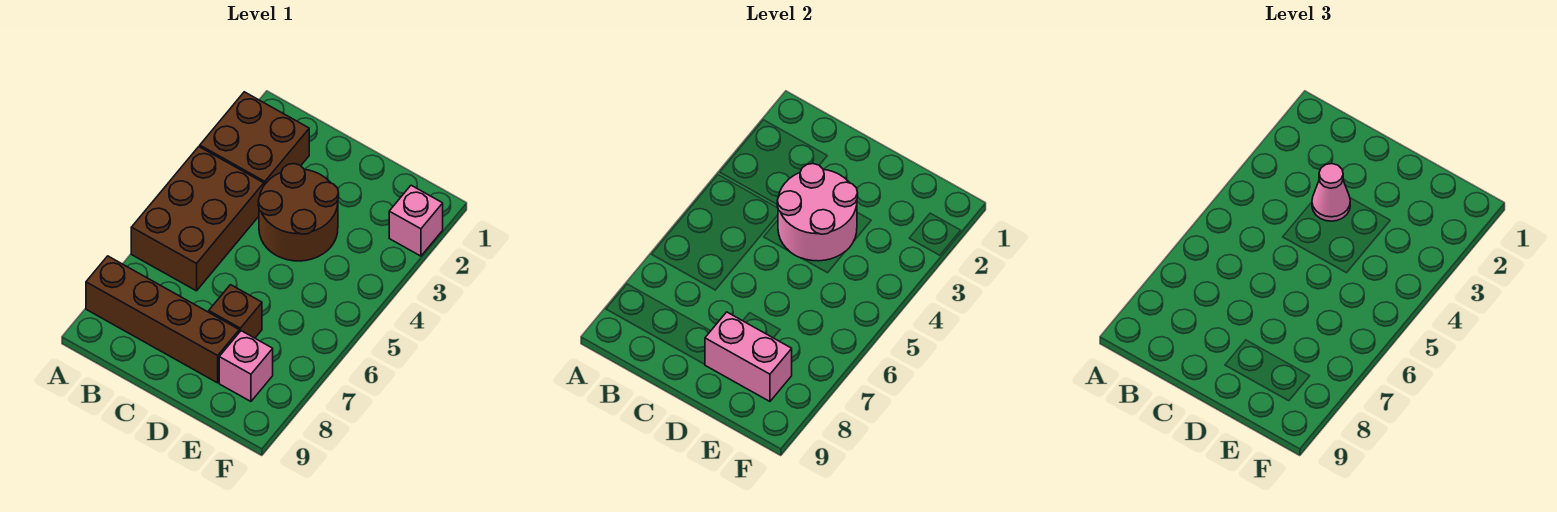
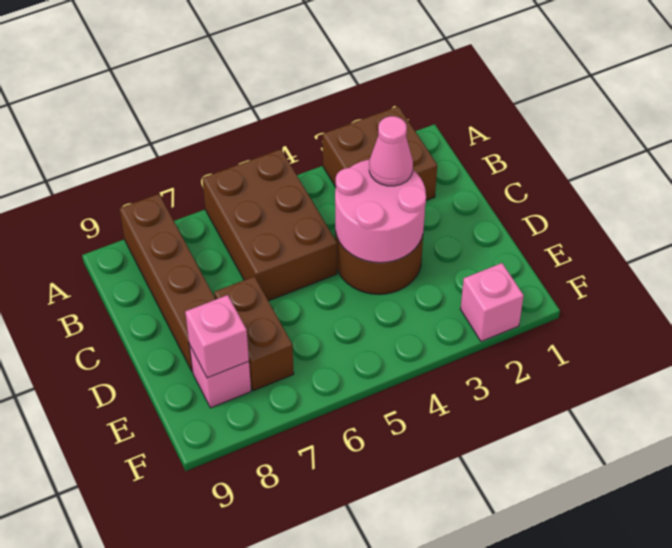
brown brick A4:B6 level 1 -> brown brick A5:C6 level 1
brown brick D7 level 1 -> brown brick D7:E7 level 1
pink brick D8:E8 level 2 -> pink brick E8 level 2

